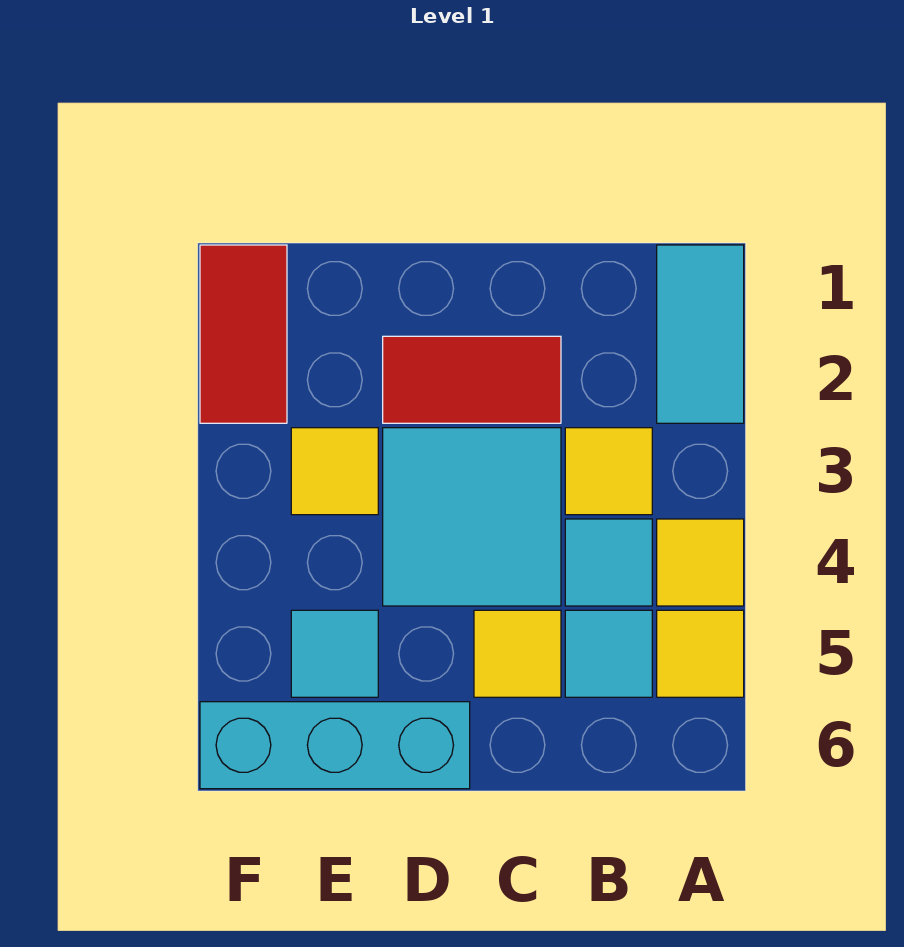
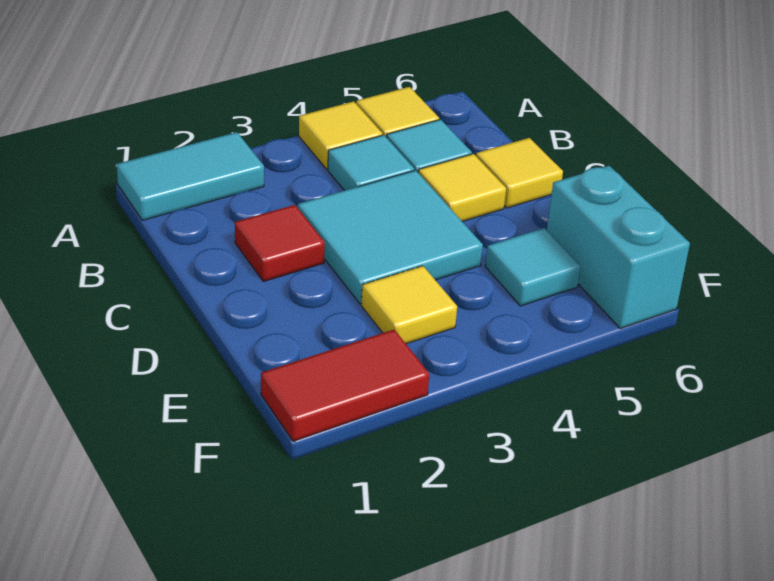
yellow tile B3 level 1 -> yellow tile C6 level 1
red tile C2:D2 level 1 -> red tile C2 level 1
cyan brick D6:F6 level 1 -> cyan brick E6:F6 level 1

